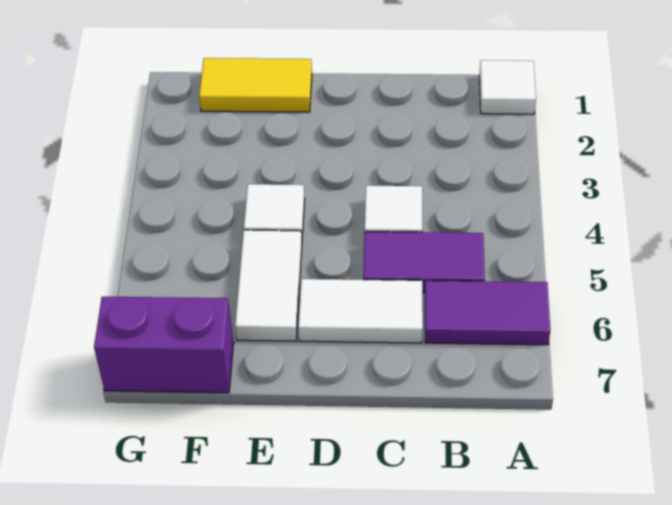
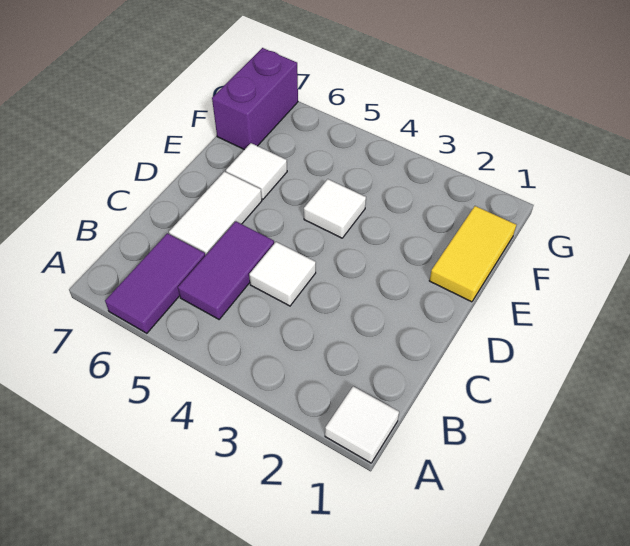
white tile E5:E6 level 1 -> white tile E6 level 1

